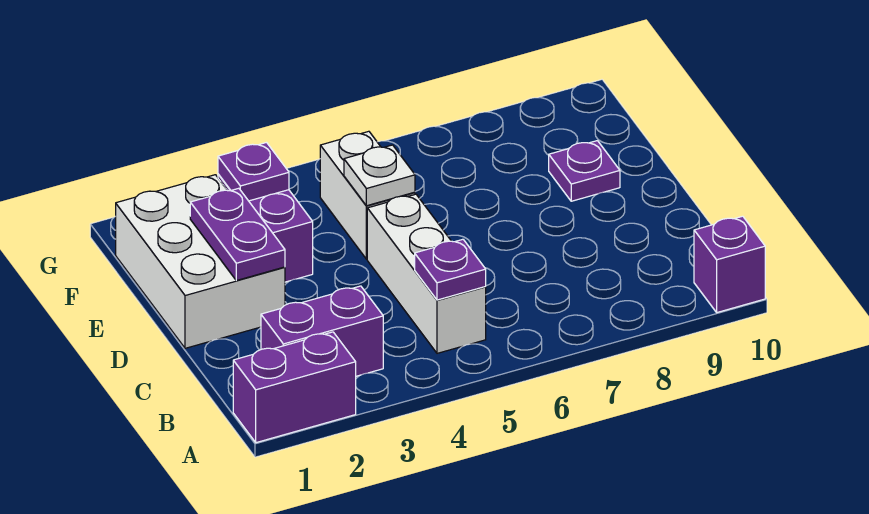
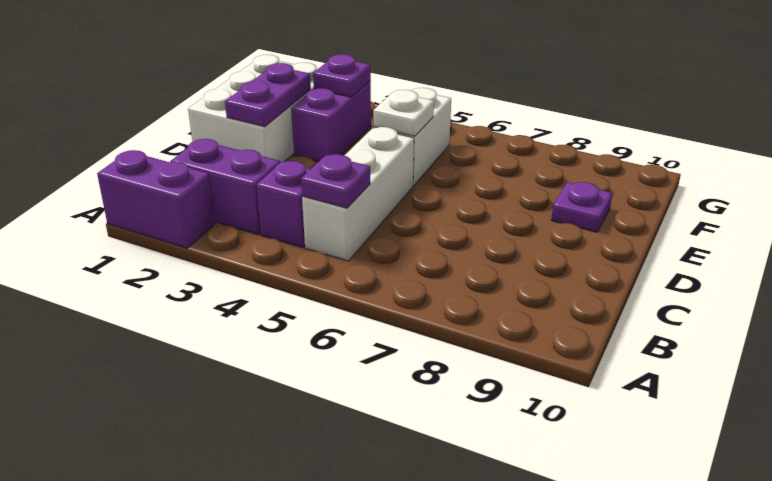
purple brick A10 level 1 -> purple brick B4 level 1

